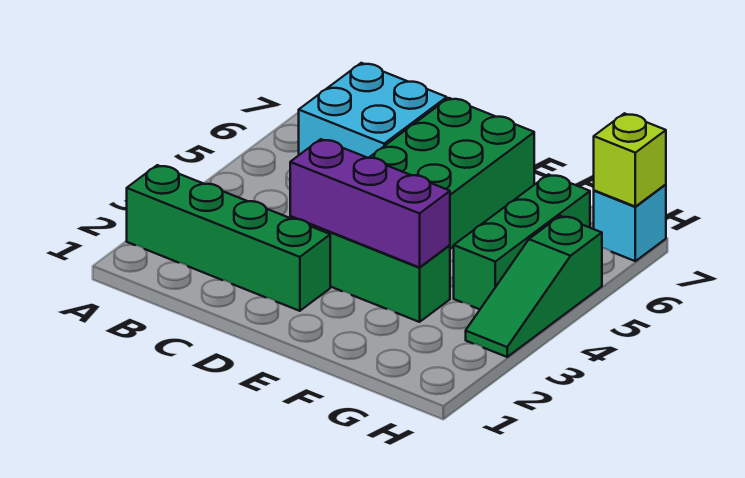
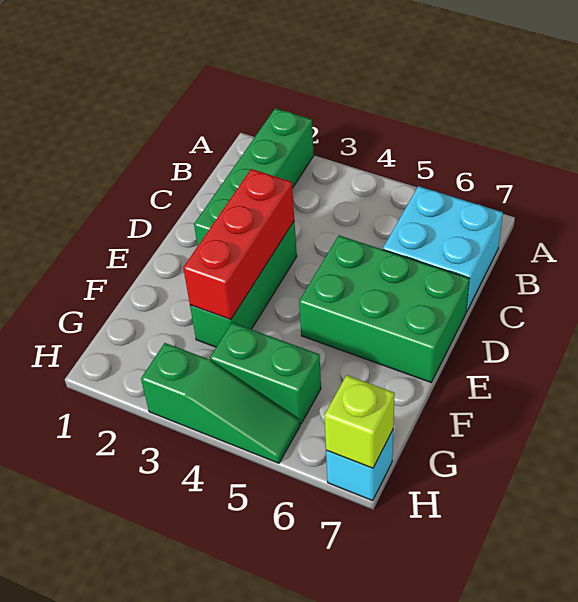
purple brick D3:F3 level 2 -> red brick D3:F3 level 2
green brick G4:G6 level 1 -> green brick G4:G5 level 1
green slope H3:H5 level 1 top 5 -> green slope H3:H5 level 1 top 3

